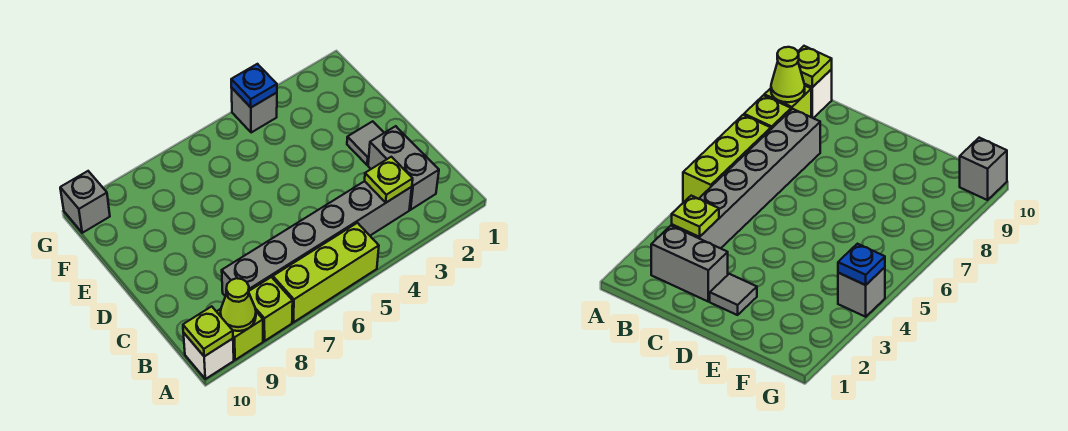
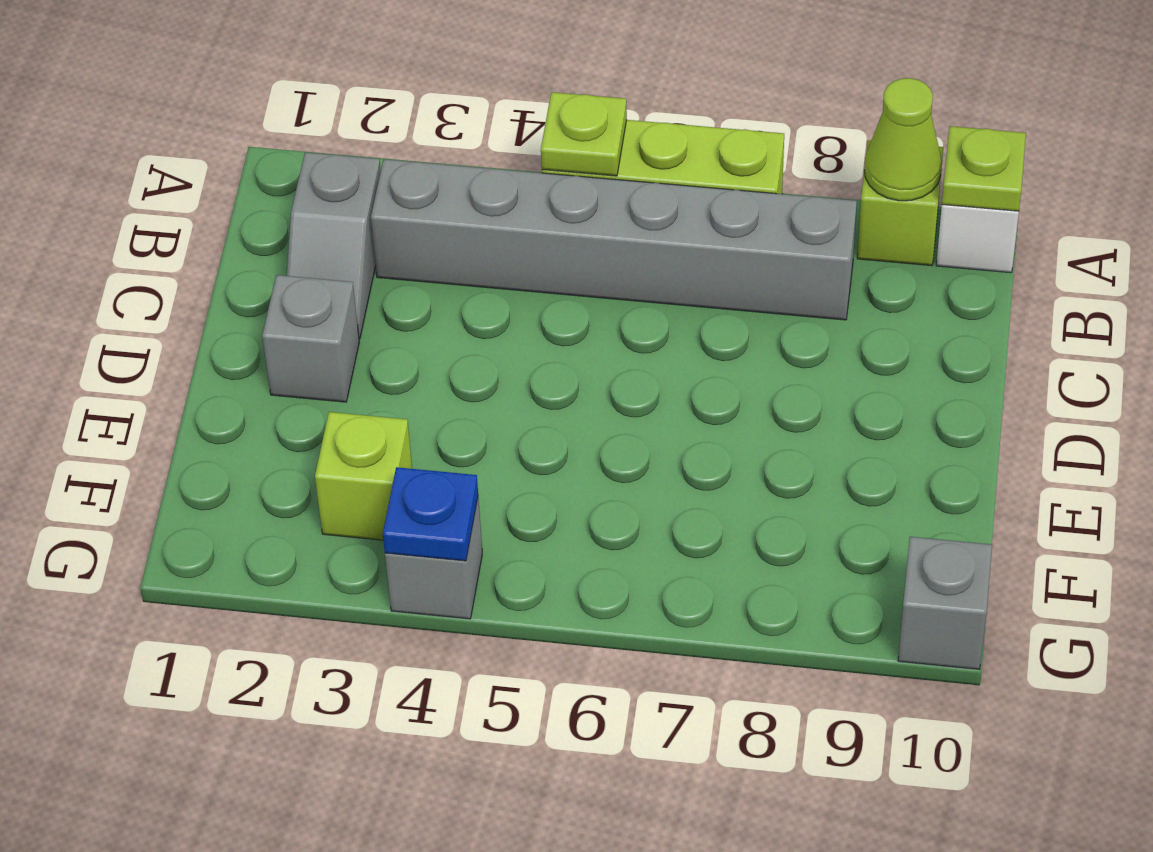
lime brick A8 level 1 -> lime brick F3 level 1
grey brick B2:C2 level 1 -> grey slope B2:C2 level 1 top B
lime plate B3 level 2 -> lime plate A5 level 2
grey tile D2 level 1 -> grey brick D2 level 1

